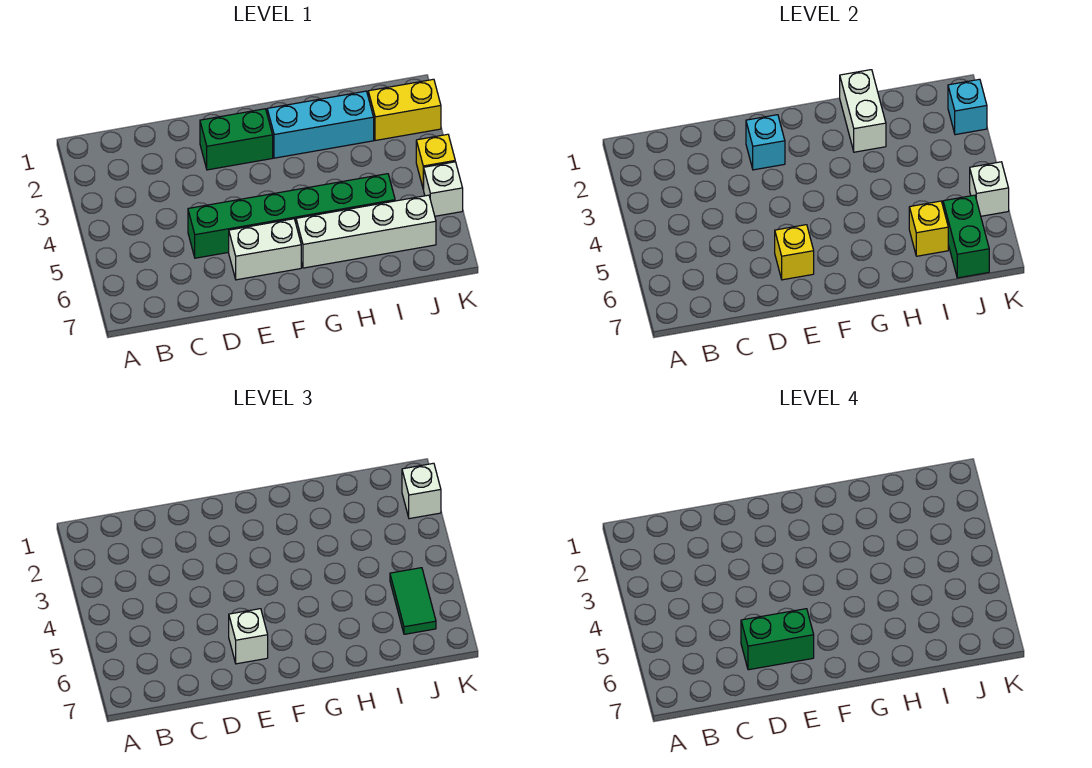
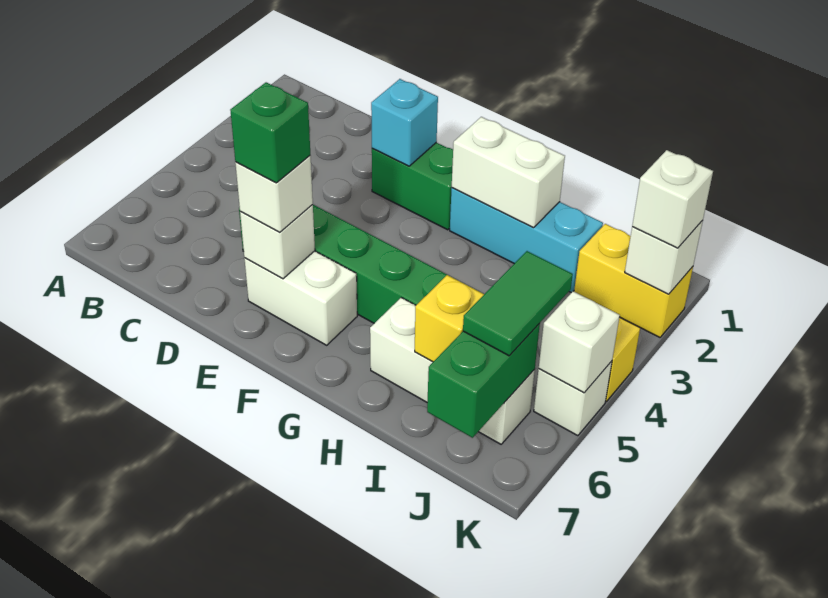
green brick D6:E6 level 4 -> green brick E6 level 4
yellow brick E6 level 2 -> white brick E6 level 2
white brick G6:J6 level 1 -> white brick H6:J6 level 1
white brick H1:H2 level 2 -> white brick G2:H2 level 2
cyan brick K2 level 2 -> white brick K2 level 2

